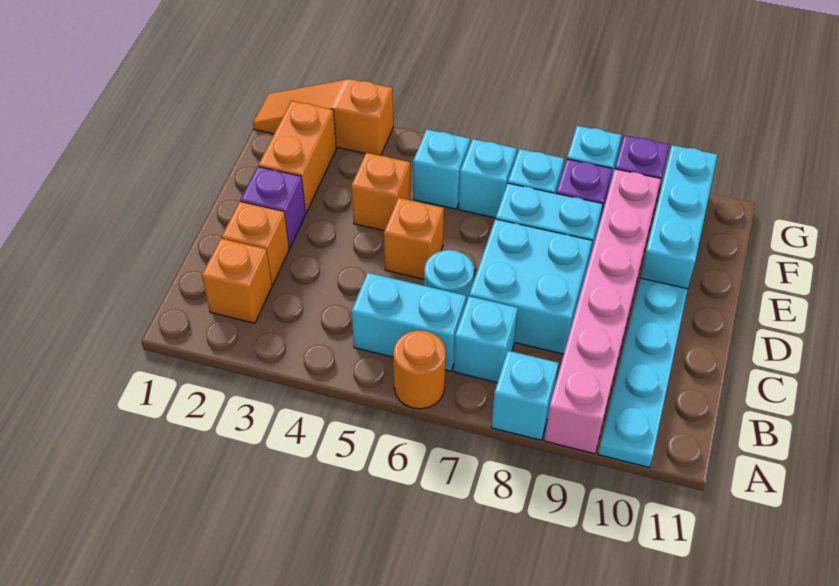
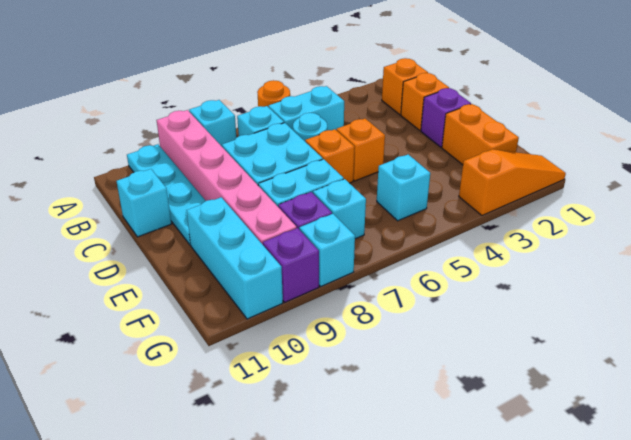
orange brick E4 level 1 -> orange brick D6 level 1
cyan brick F6 level 1 -> cyan brick C11 level 1

